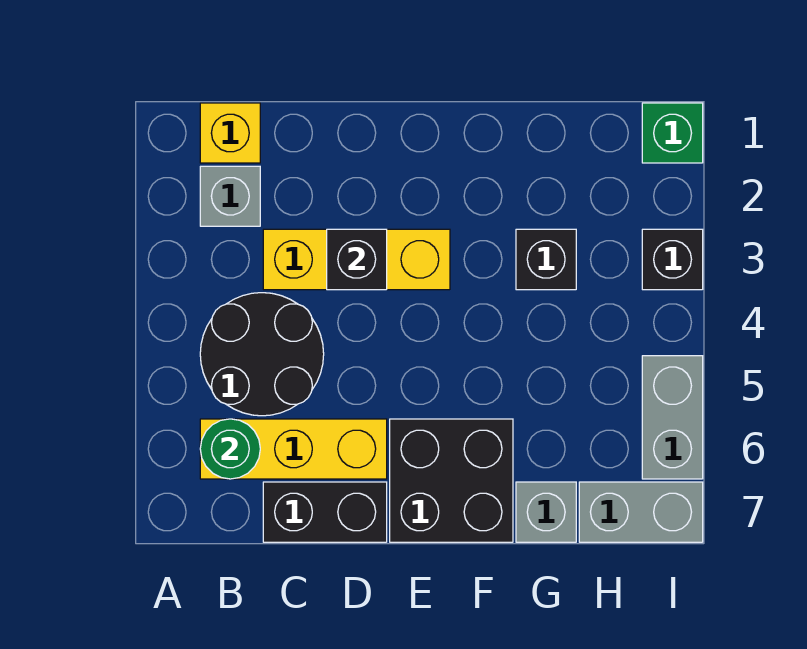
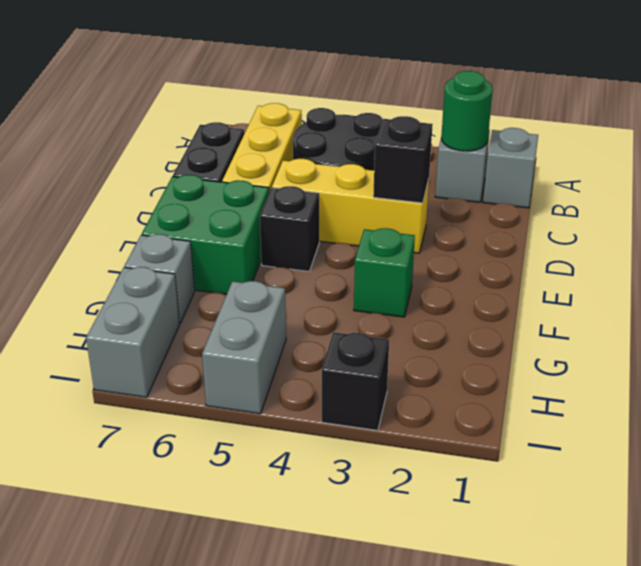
yellow brick B1 level 1 -> grey brick B1 level 1
green round brick B6 level 2 -> green round brick B2 level 2
yellow brick C3:E3 level 1 -> yellow brick D3:D5 level 1
black brick E6:F7 level 1 -> green brick E6:F7 level 1
black brick G3 level 1 -> black brick E5 level 1
green brick I1 level 1 -> green brick F3 level 1
grey brick I5:I6 level 1 -> grey brick H5:I5 level 1

